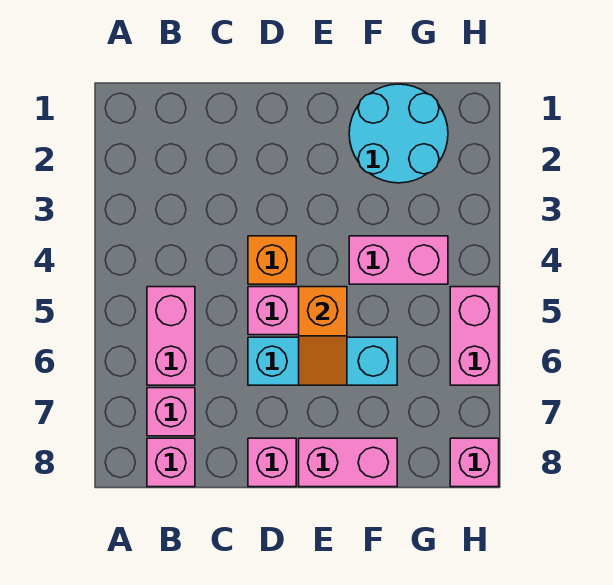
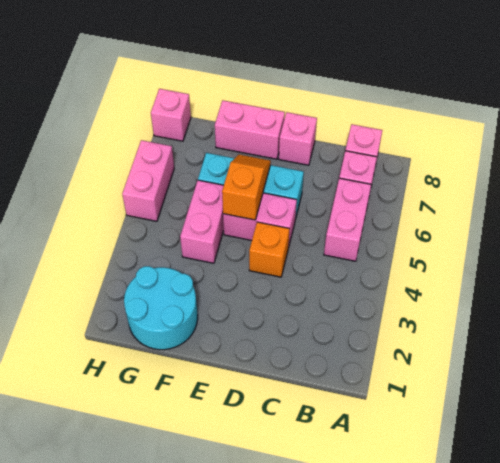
pink brick F4:G4 level 1 -> pink brick F4:F5 level 1

